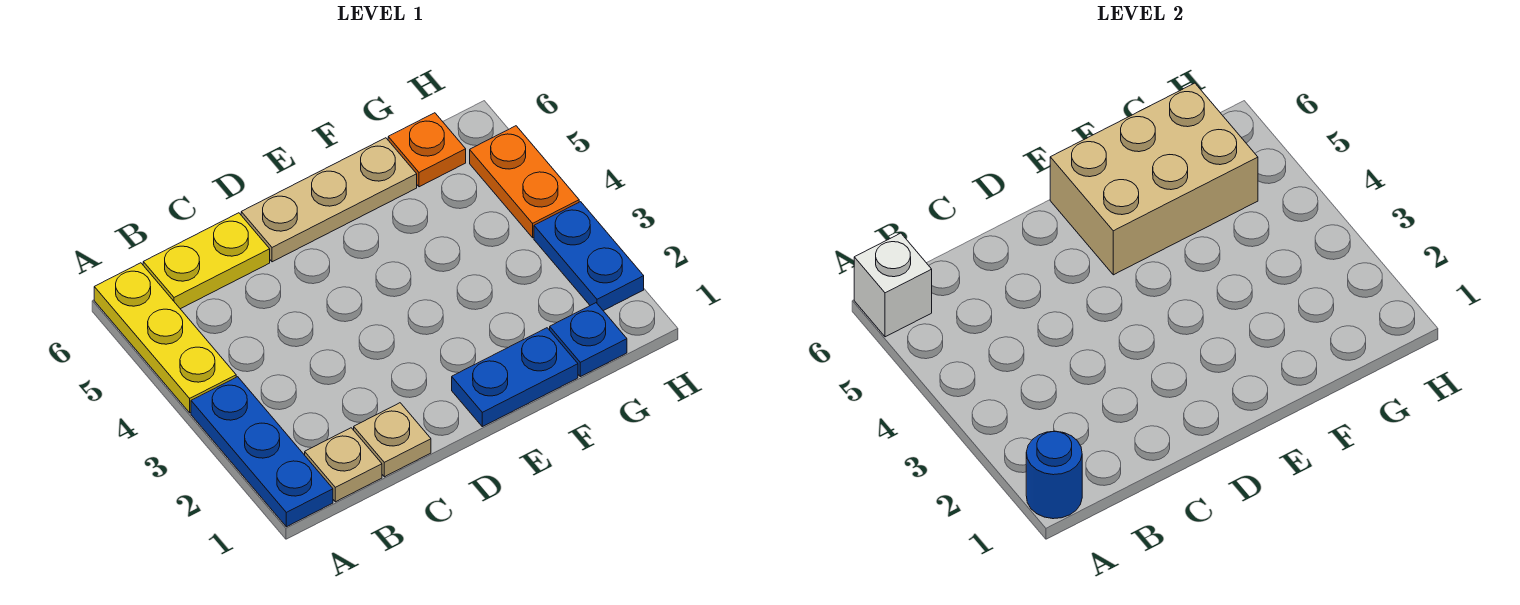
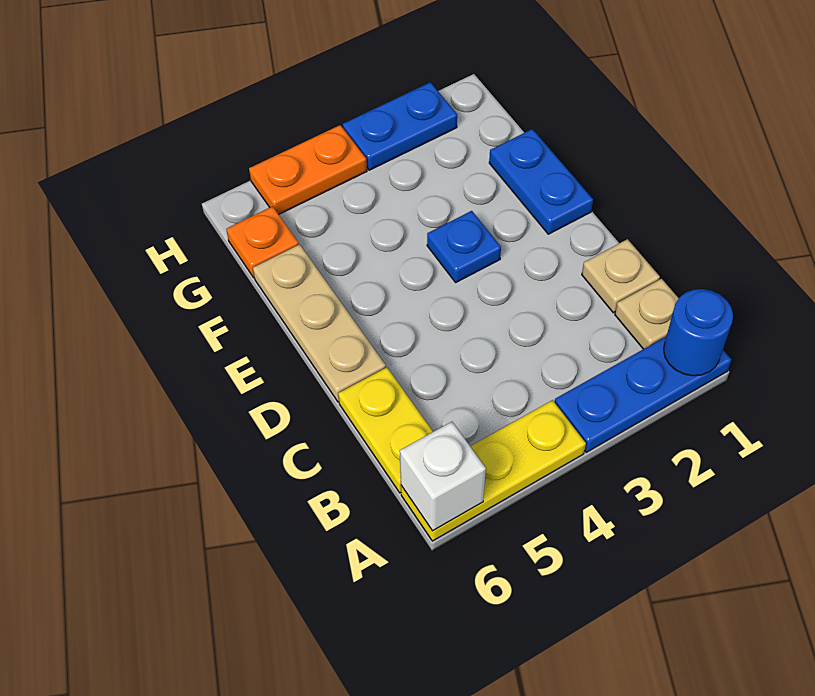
tan brick E5:G6 level 2 -> none
blue plate G1 level 1 -> blue plate E3 level 1

